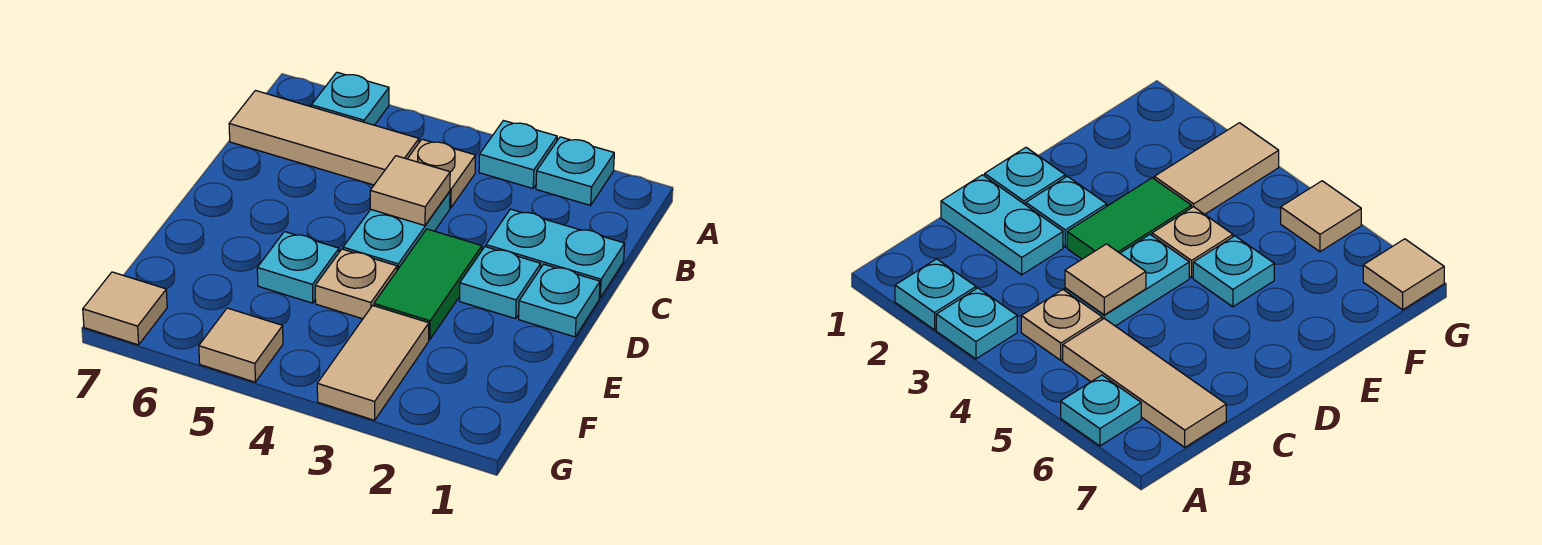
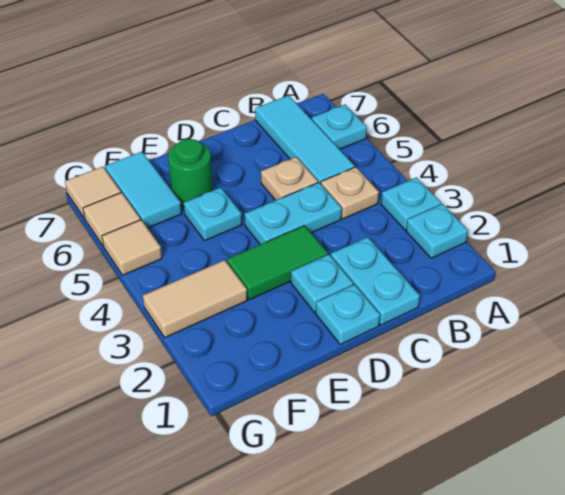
tan tile B5:B7 level 1 -> cyan tile B5:B7 level 1
tan tile C4 level 2 -> tan tile G6 level 1
tan plate E4 level 1 -> tan plate C5 level 1
none -> green round brick E6 level 1
none -> cyan tile F6:F7 level 1

